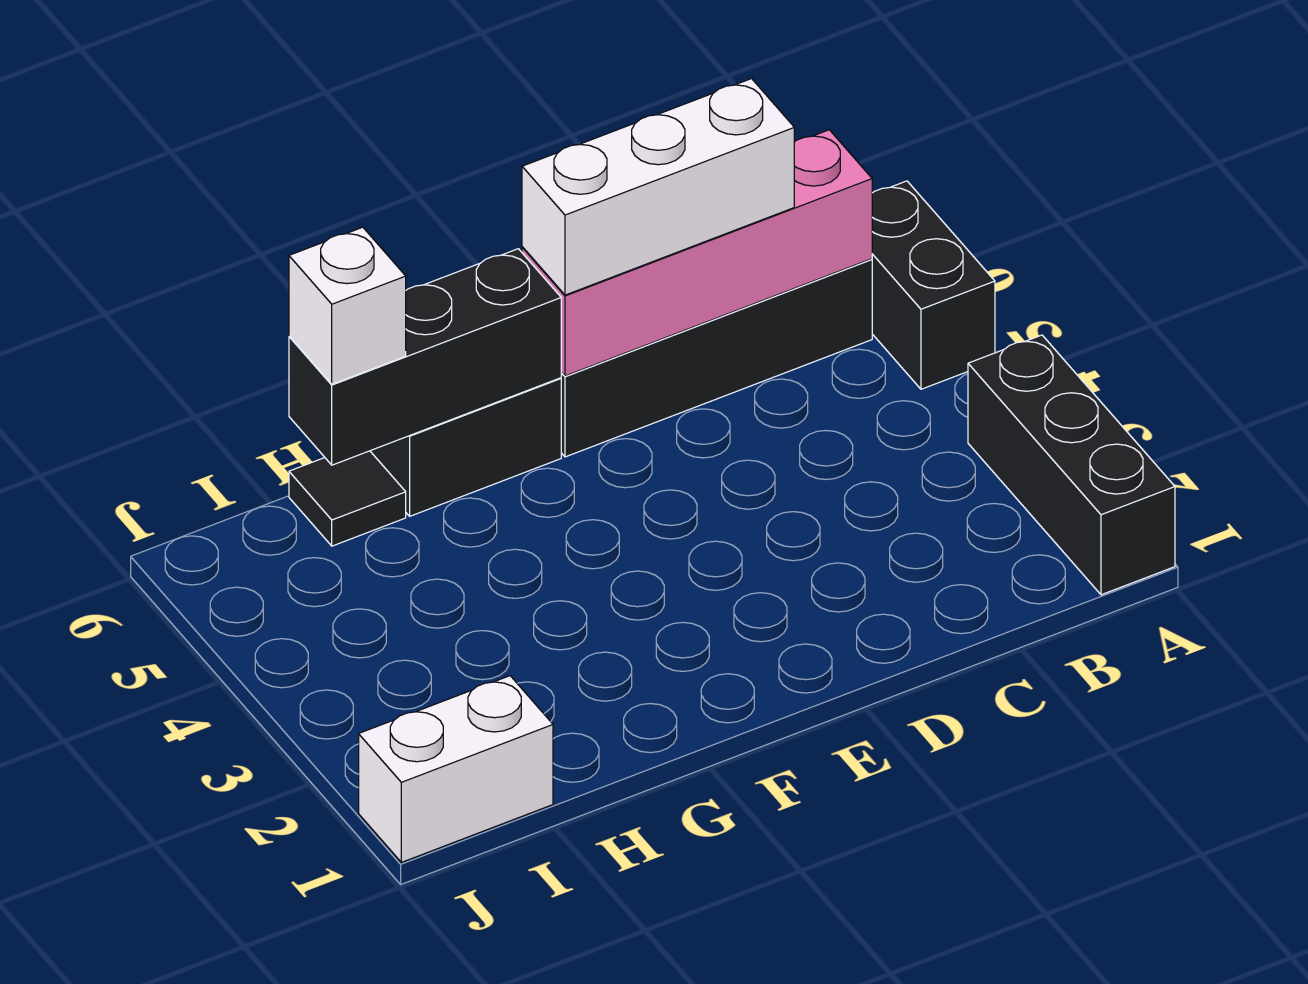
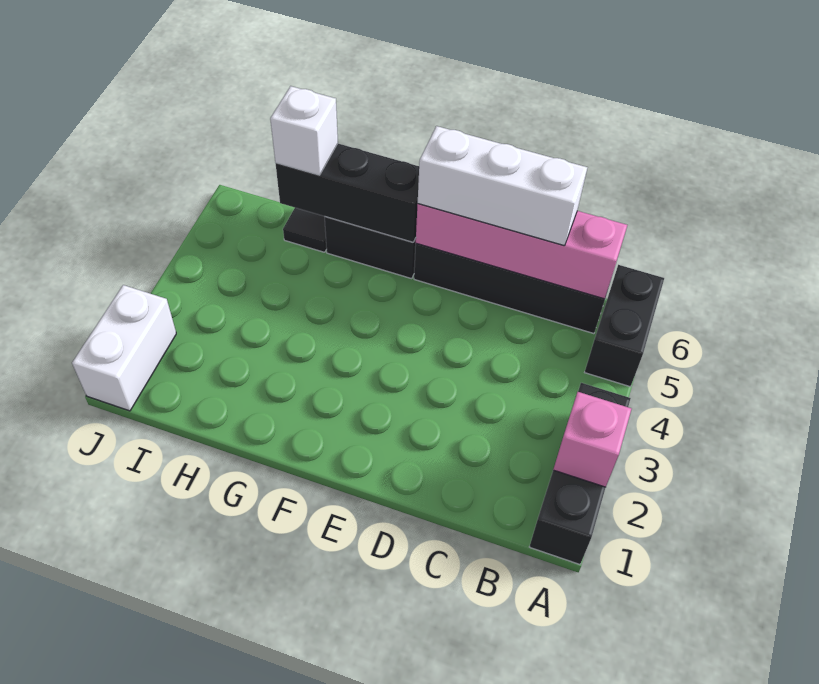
none -> pink brick A2 level 2
white brick I1:J1 level 1 -> white brick J1:J2 level 1

